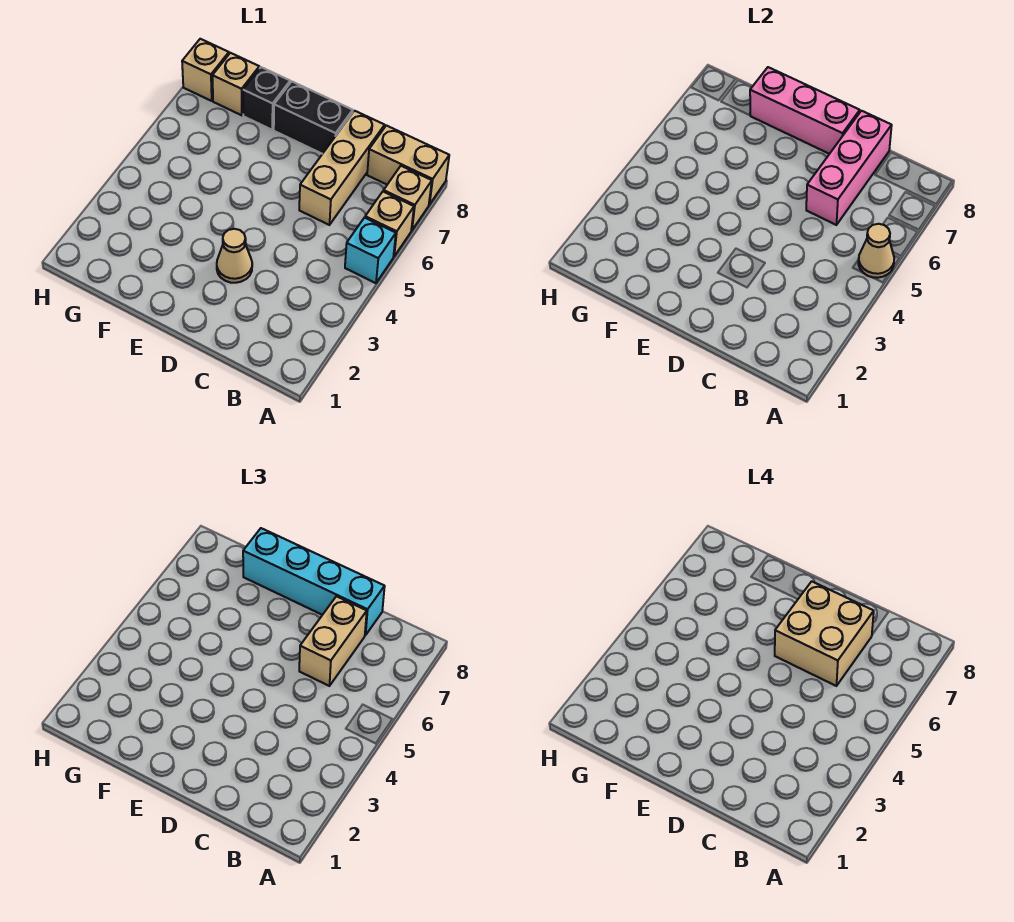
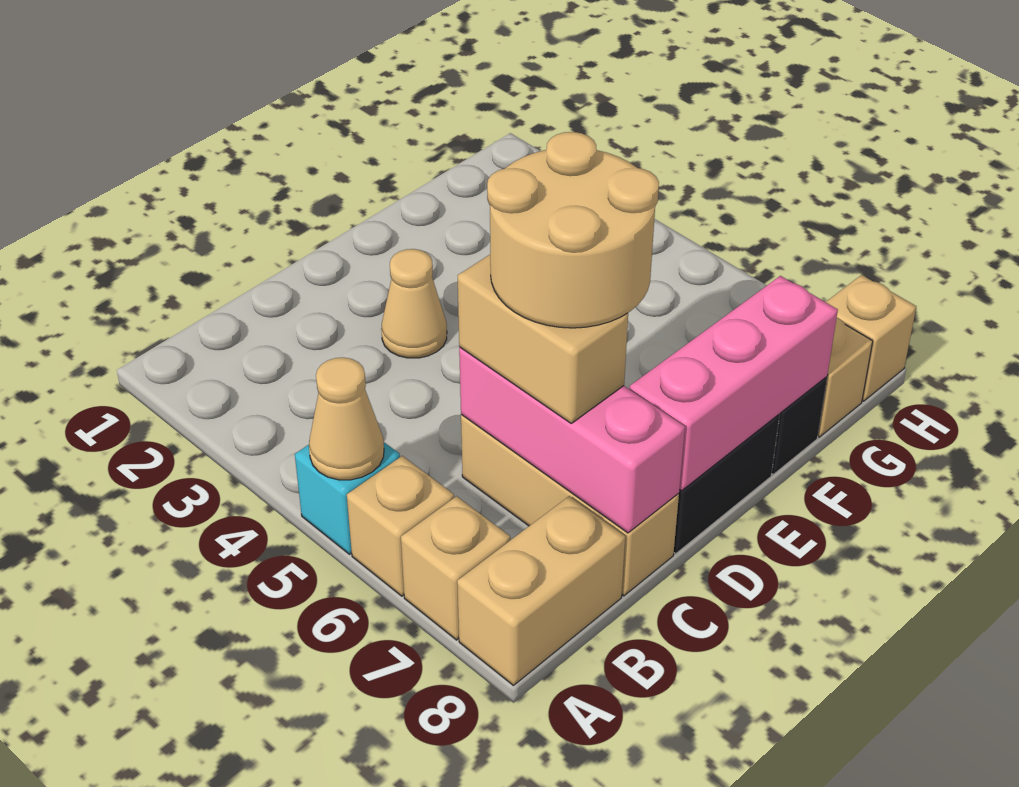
tan brick C6:D7 level 4 -> tan round brick C6:D7 level 4
cyan brick C8:F8 level 3 -> none

